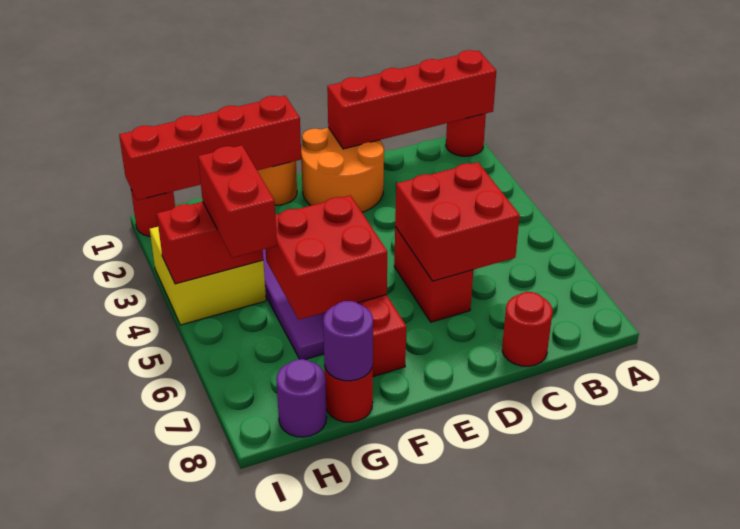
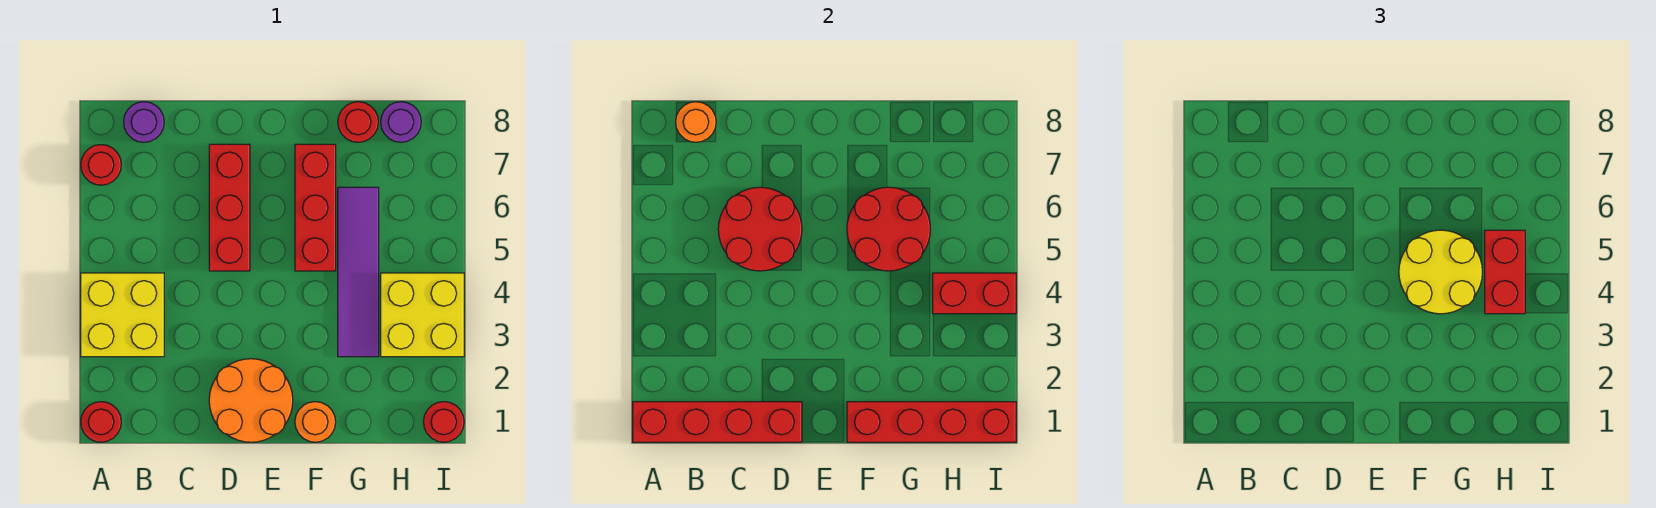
none -> yellow brick A3:B4 level 1
none -> orange round brick B8 level 2
red brick C5:D6 level 2 -> red round brick C5:D6 level 2
red round brick C8 level 1 -> red round brick A7 level 1
red brick D5:D6 level 1 -> red brick D5:D7 level 1
none -> yellow round brick F4:G5 level 3
red brick F5:G6 level 2 -> red round brick F5:G6 level 2
purple round brick G8 level 2 -> purple round brick B8 level 1

